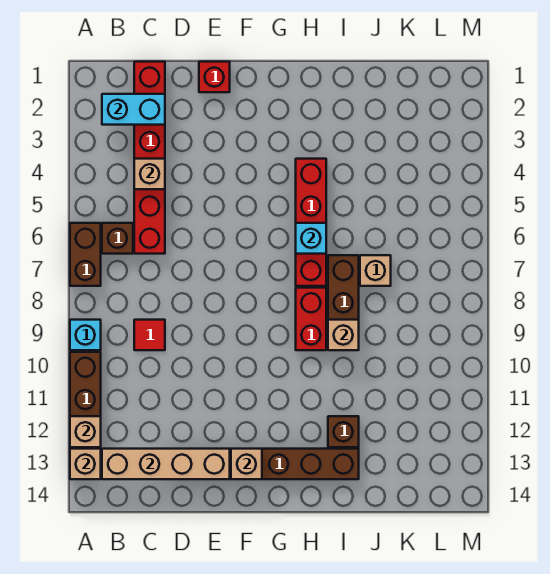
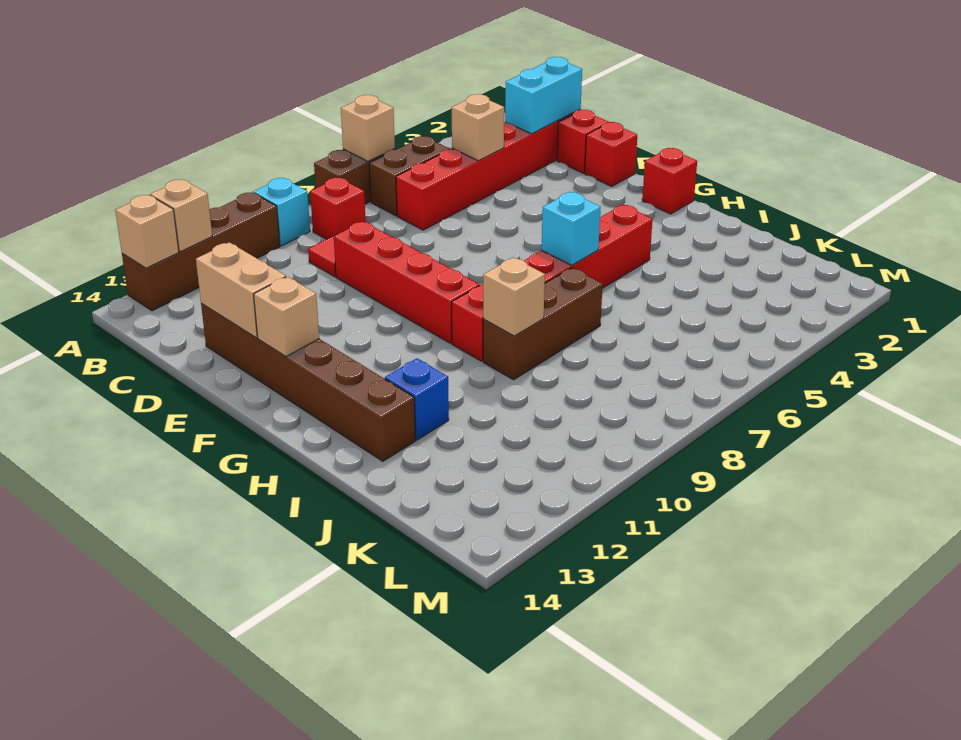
cyan brick B2:C2 level 2 -> cyan brick C1:C2 level 2
brown brick B6 level 1 -> brown brick B5:B6 level 1
none -> red brick B8 level 1
tan brick B13:E13 level 2 -> tan brick D13:E13 level 2
none -> red brick D1 level 1
none -> red brick D9:G9 level 1
none -> red brick G1 level 1
brown brick I12 level 1 -> blue brick I12 level 1
tan brick J7 level 1 -> tan brick A6 level 2

